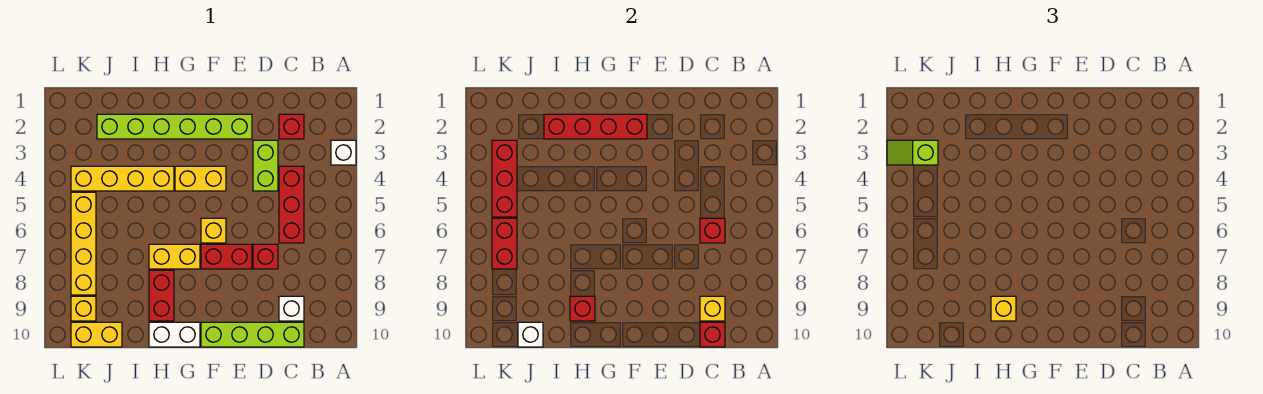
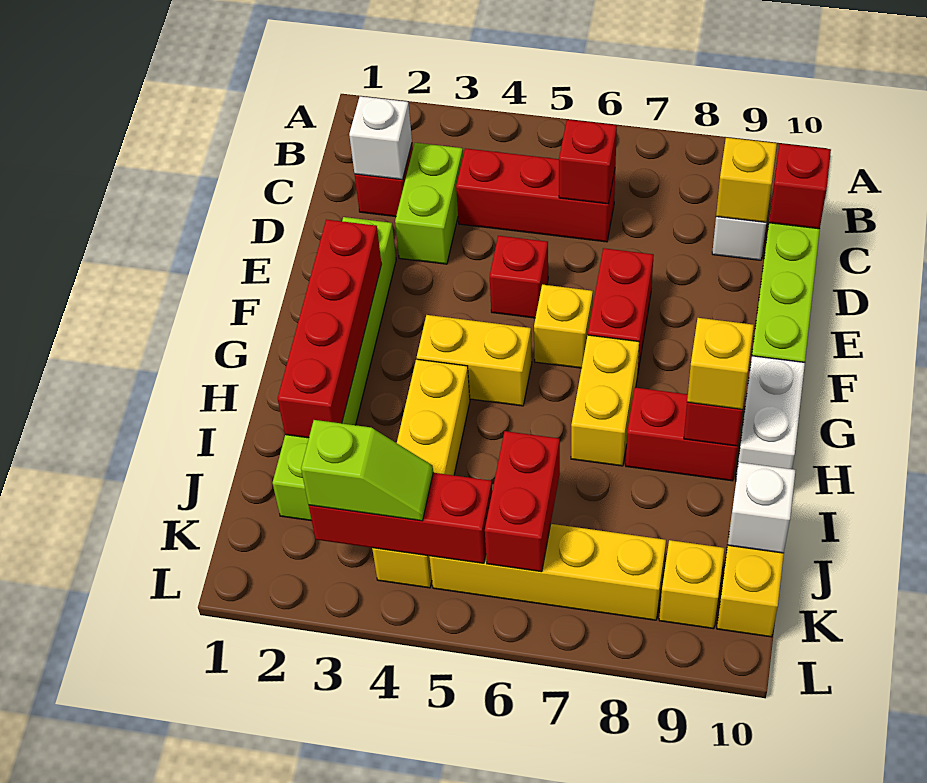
white brick A3 level 1 -> white brick C2 level 2
lime brick D3:D4 level 1 -> lime brick C3:D3 level 1
red brick D7 level 1 -> red brick E5 level 1
yellow brick F4:G4 level 1 -> yellow brick G4:G5 level 1
lime slope K3:L3 level 3 top K -> lime slope K3:K4 level 3 top 3
red brick K6:K7 level 2 -> red brick J6:K6 level 2

